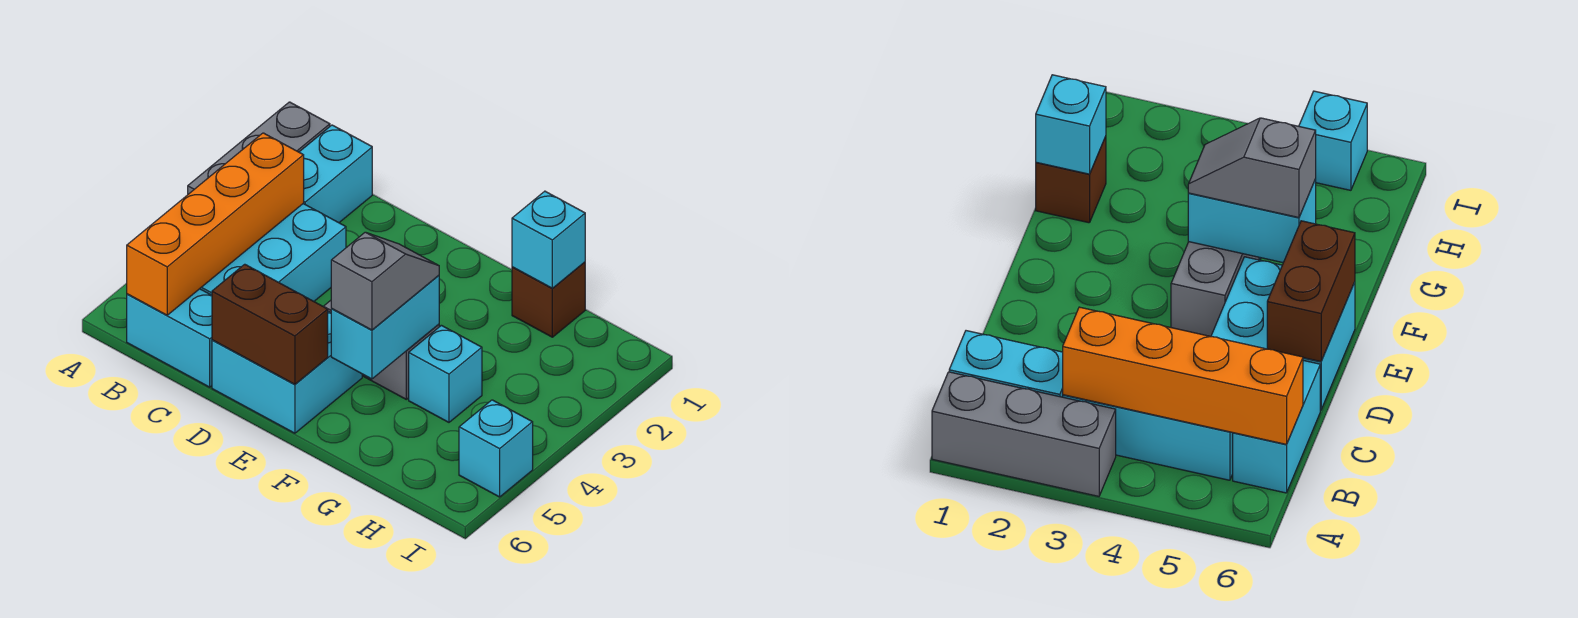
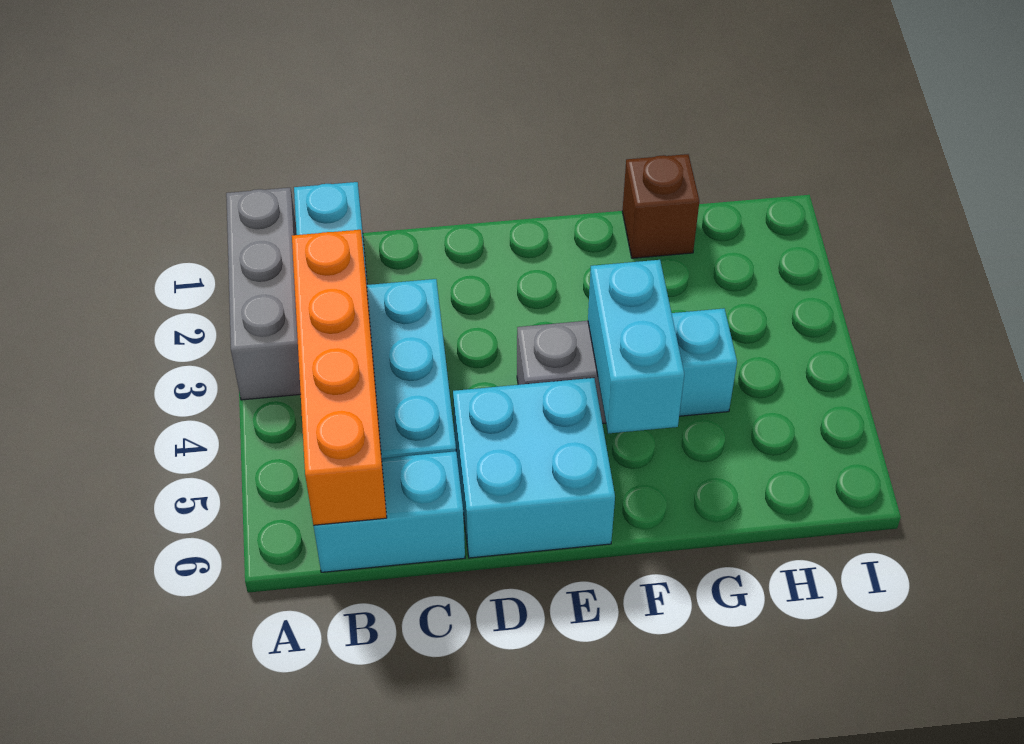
brown brick D6:E6 level 2 -> none
grey slope F4:F5 level 3 top 5 -> none
cyan brick G1 level 2 -> none
cyan brick I5 level 1 -> none

